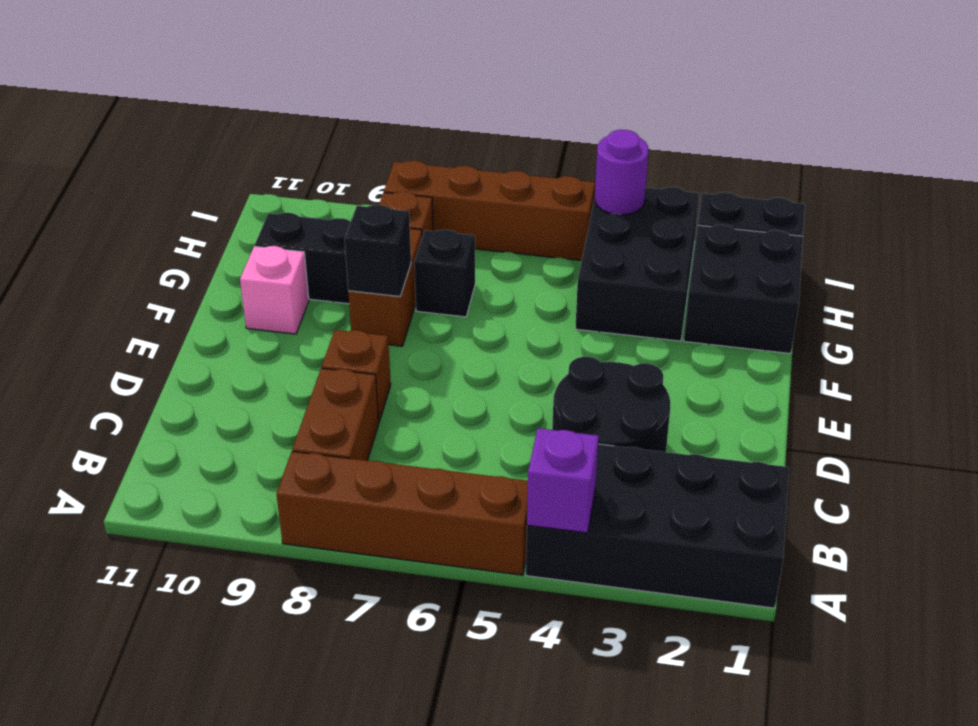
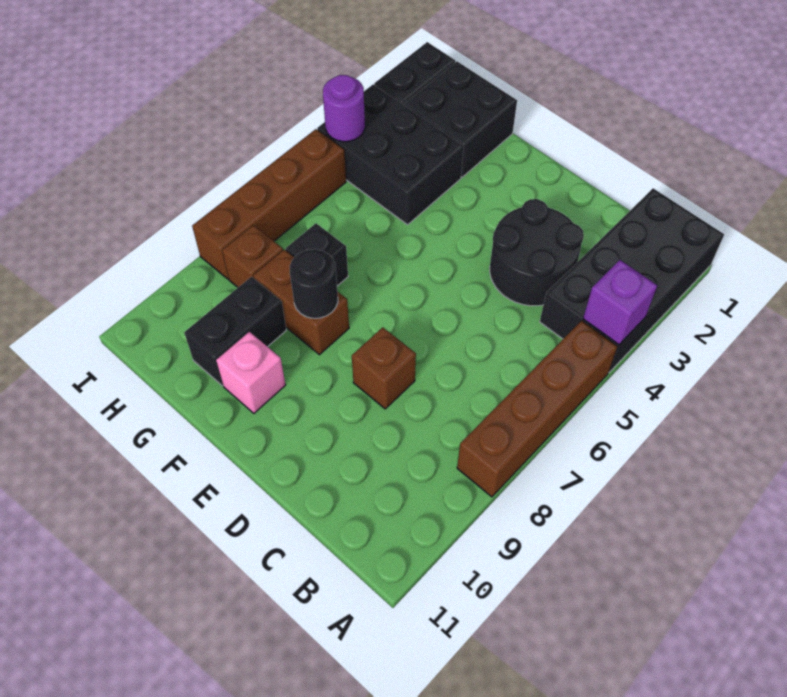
brown brick B8:C8 level 1 -> none
black brick F8 level 2 -> black round brick F8 level 2

